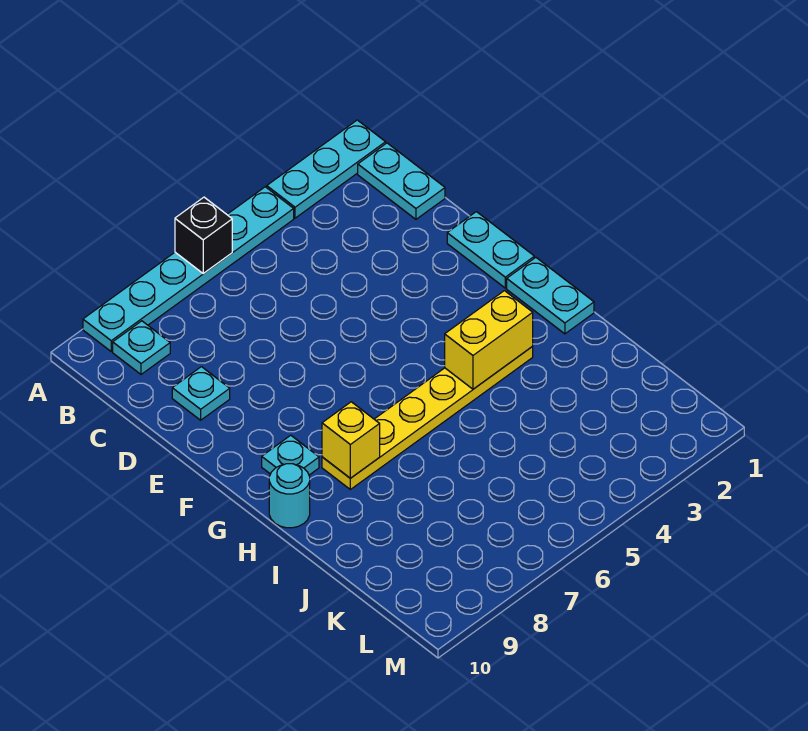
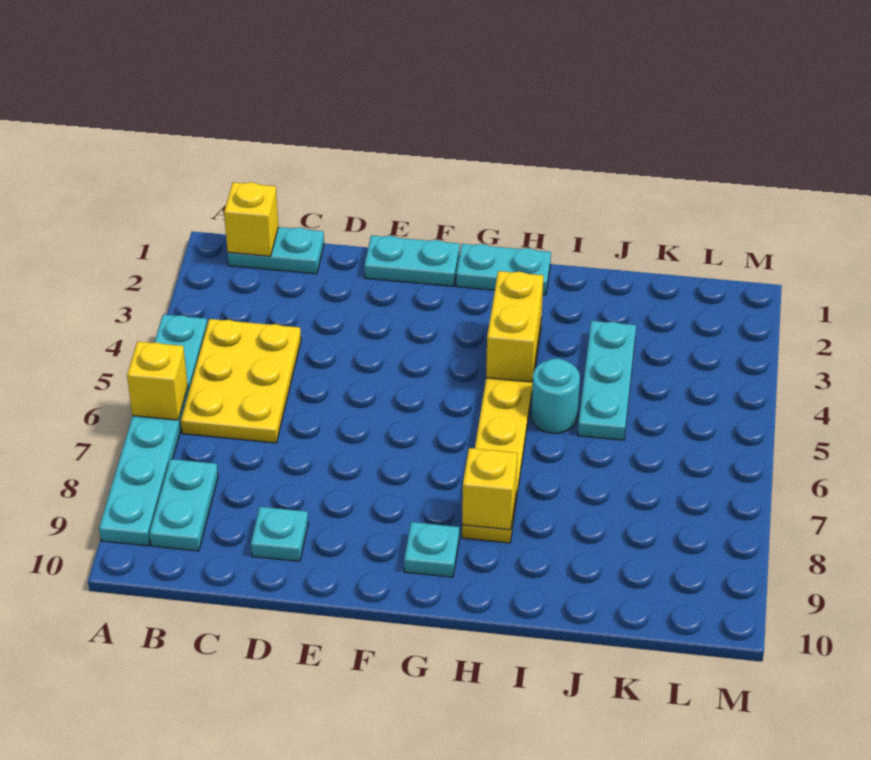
cyan plate A1:A3 level 1 -> cyan plate J3:J5 level 1
black brick A6 level 2 -> yellow brick A6 level 2
none -> yellow brick B1 level 2
none -> yellow plate B4:C6 level 1
cyan plate B9 level 1 -> cyan plate B8:B9 level 1
cyan round brick H10 level 1 -> cyan round brick I5 level 1

